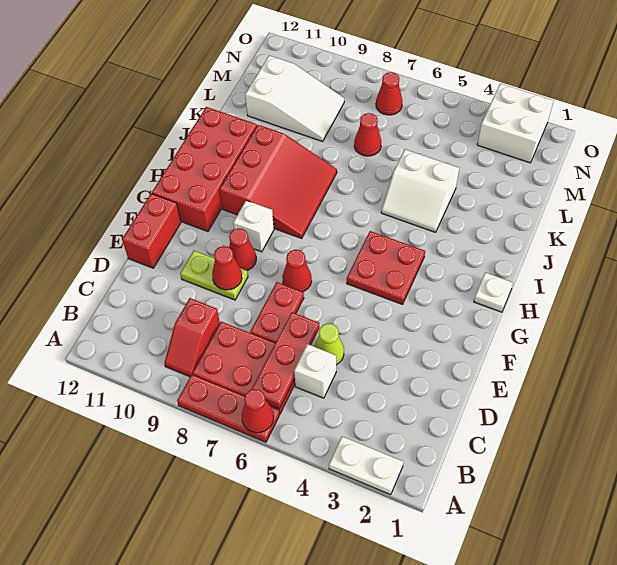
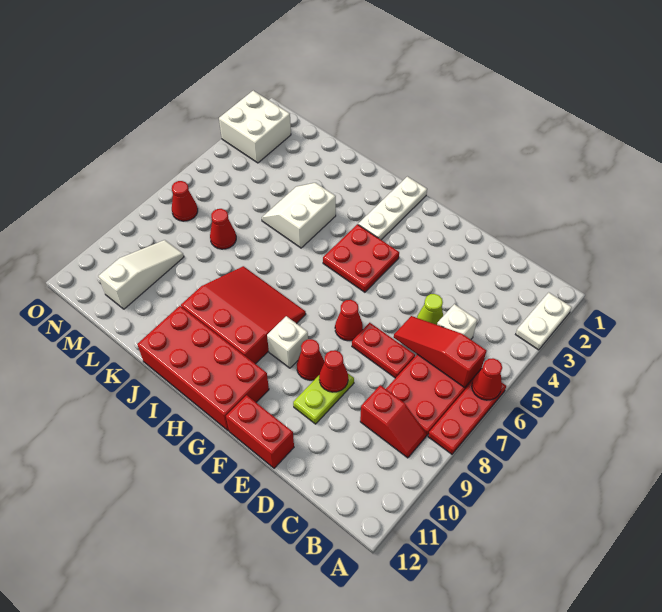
red plate B6:D6 level 2 -> red slope B6:D6 level 2 top B
white plate H1 level 1 -> white plate H1:H3 level 1
white slope J4:K5 level 1 top K -> white slope J4:K5 level 1 top J
white slope L9:M11 level 1 top 11 -> white slope M9:M11 level 1 top 11

